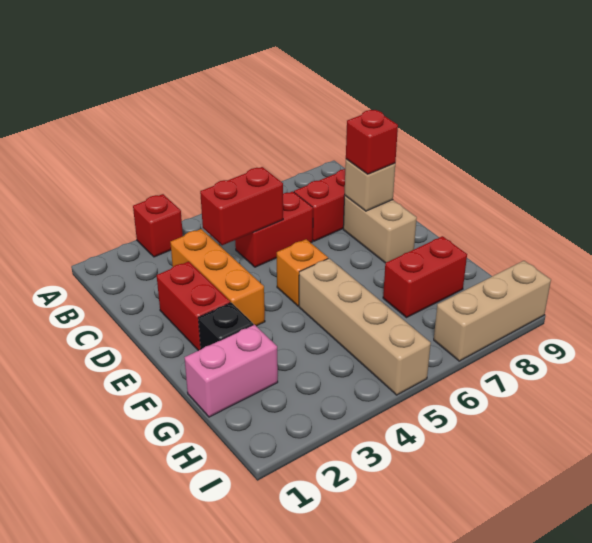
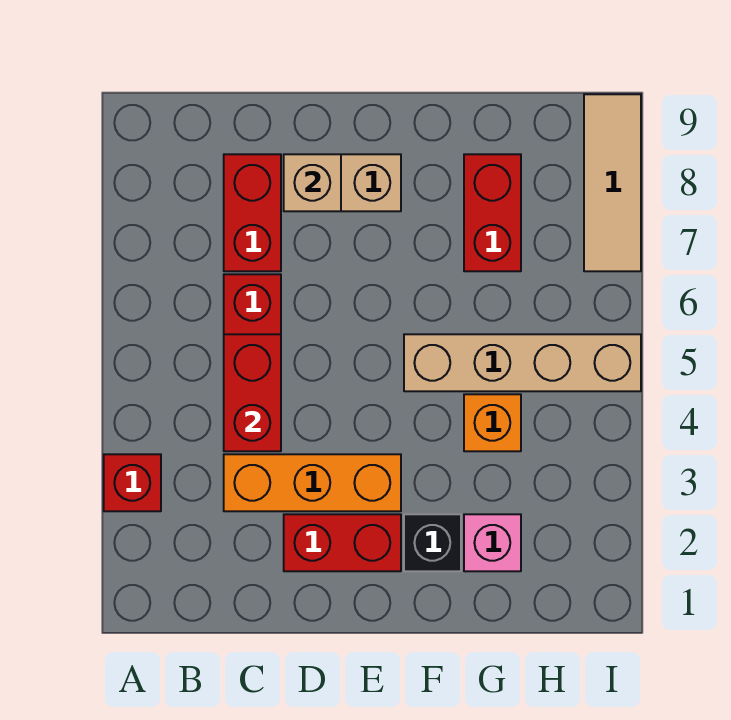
red brick D8 level 3 -> none
orange brick E5 level 1 -> orange brick G4 level 1
pink brick G1:G2 level 1 -> pink brick G2 level 1
tan brick I7:I9 level 1 -> tan tile I7:I9 level 1

